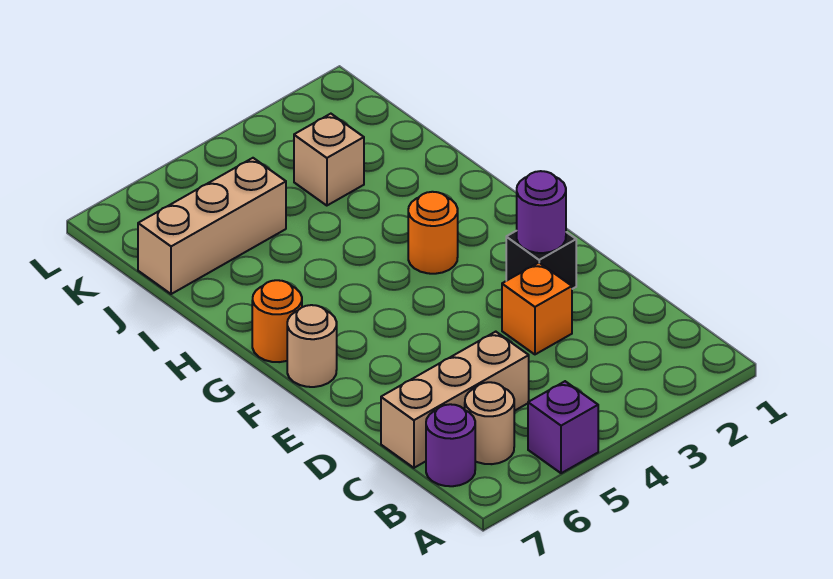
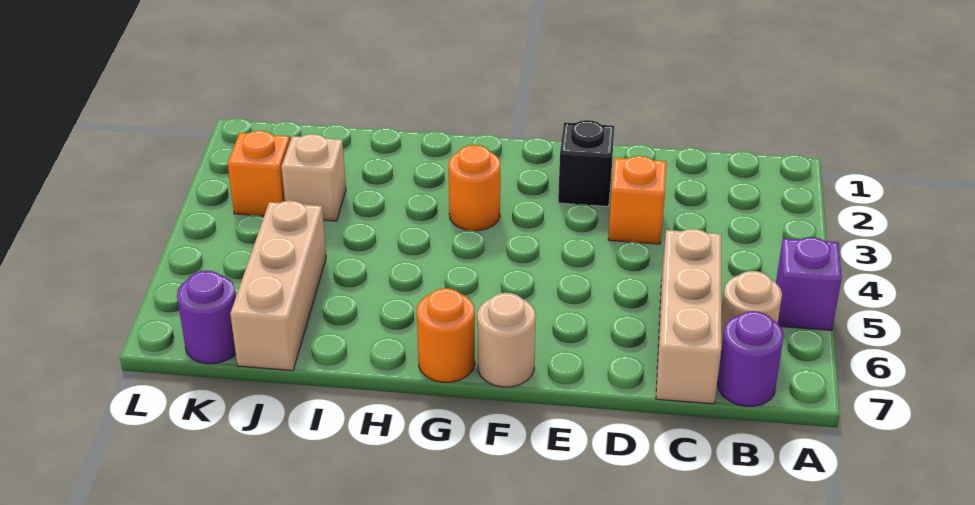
purple round brick E2 level 2 -> purple round brick K7 level 1
none -> orange brick K3 level 1

